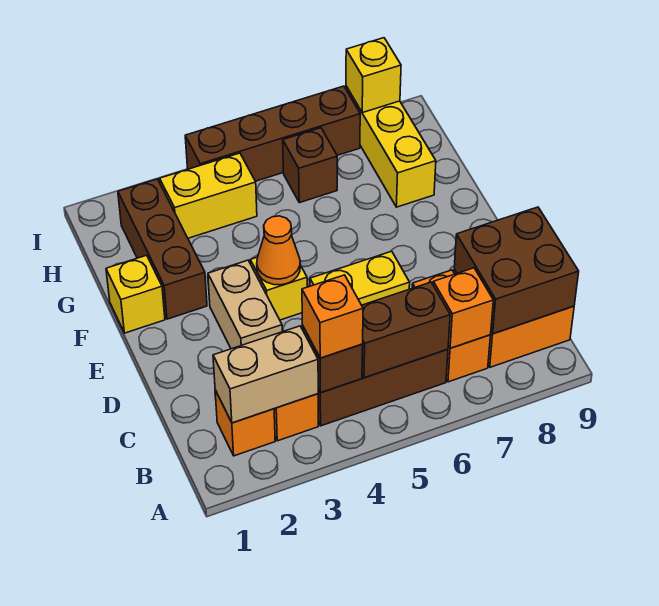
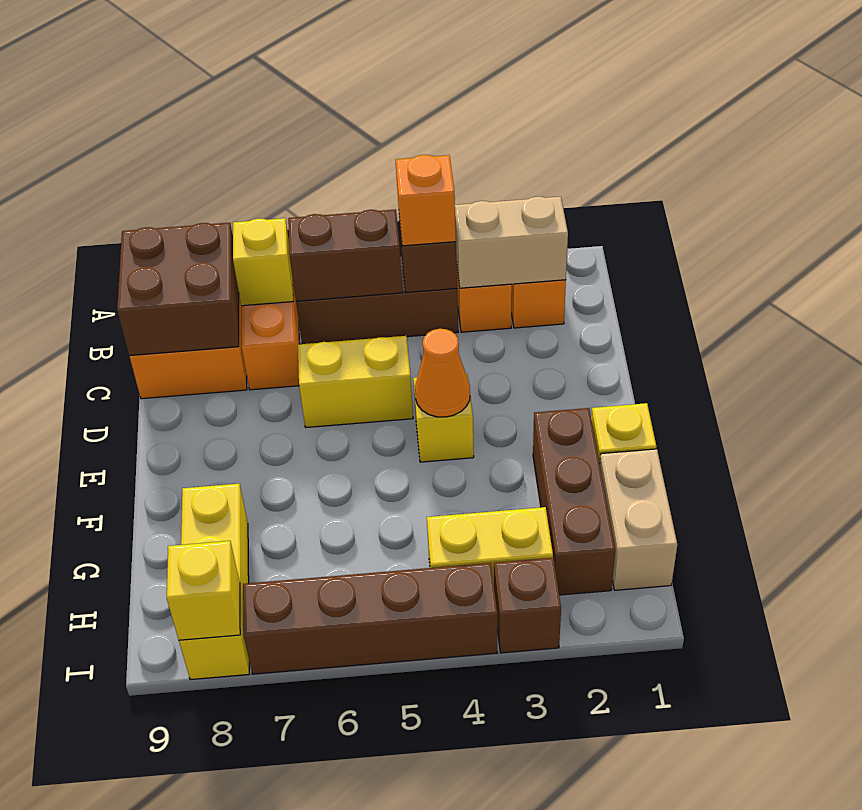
orange brick B7 level 2 -> yellow brick B7 level 2
tan brick D3:E3 level 1 -> tan brick G1:H1 level 1
brown brick H6 level 1 -> brown brick I3 level 1

